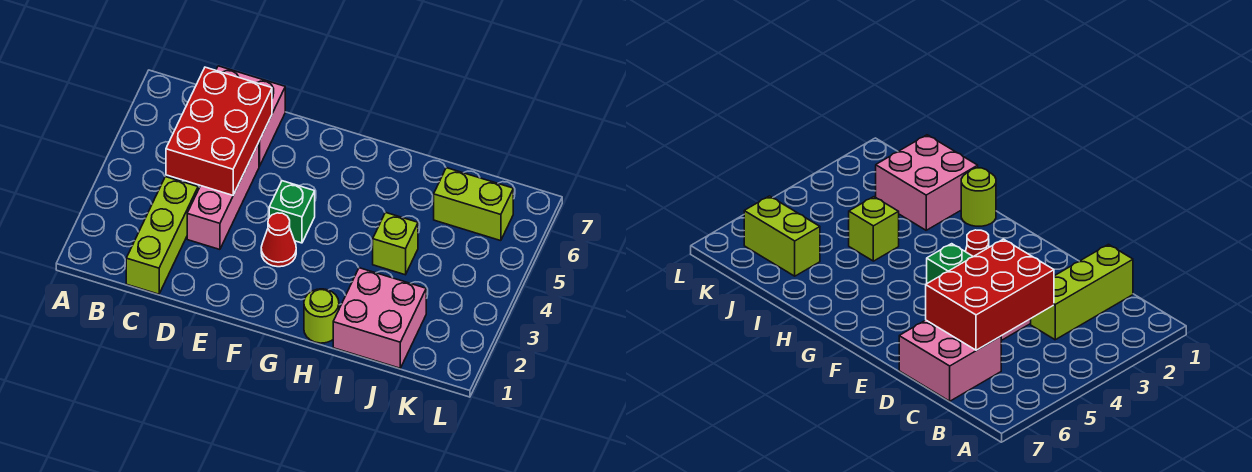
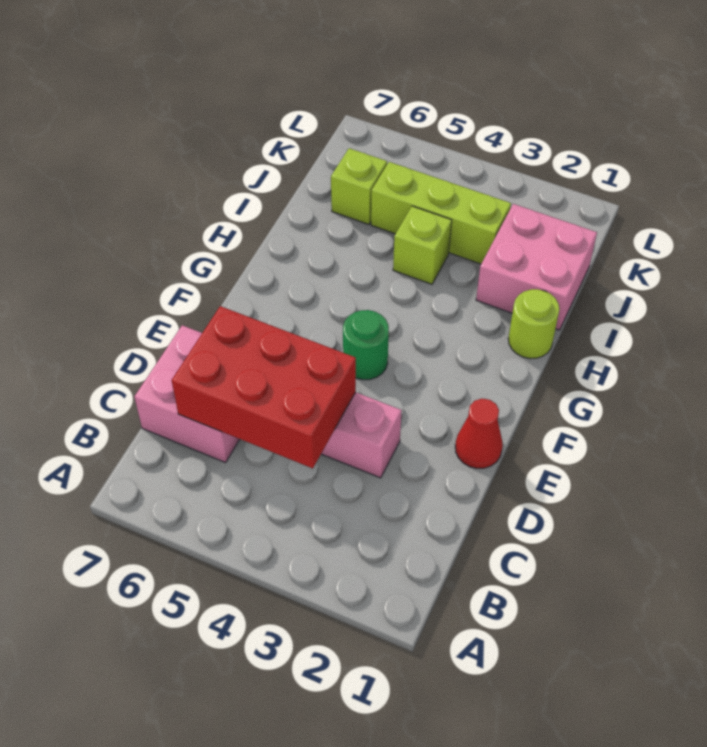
lime brick C1:C3 level 1 -> lime brick J3:J5 level 1
red cone F3 level 1 -> red cone E1 level 1
green brick F4 level 1 -> green round brick F4 level 1
lime brick J6:K6 level 1 -> lime brick J6 level 1

